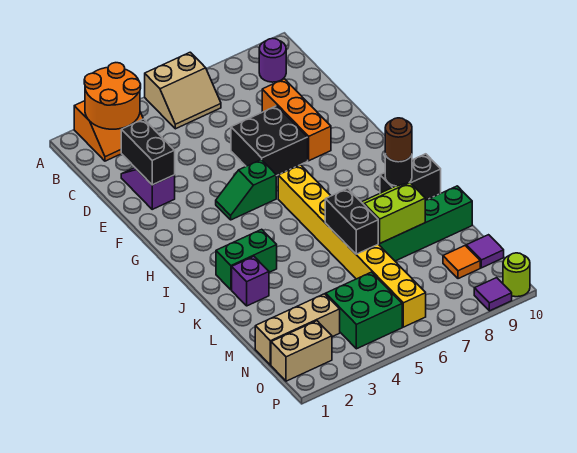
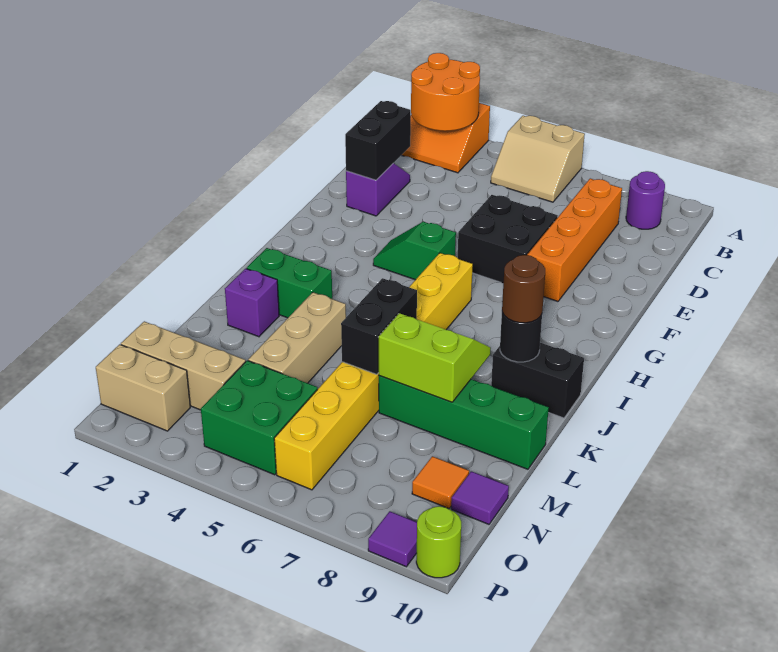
orange brick D8:F8 level 1 -> orange brick C8:F8 level 1
none -> tan brick K4:M4 level 1

